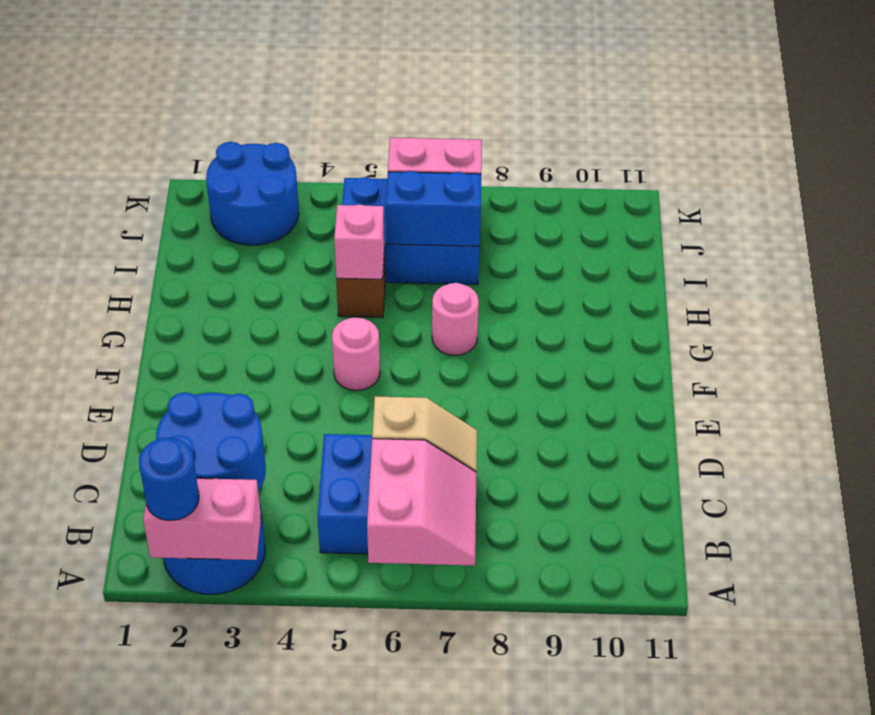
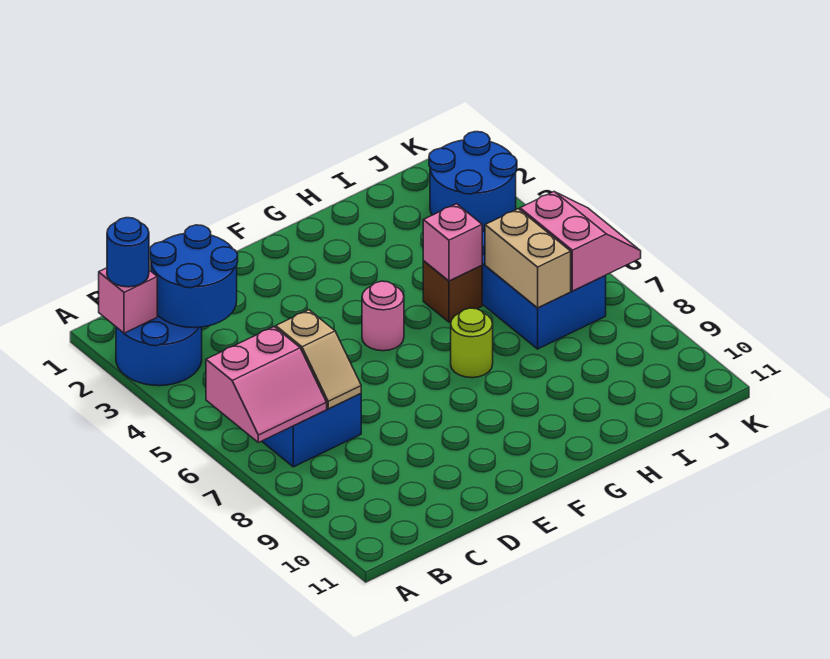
pink brick A2:A3 level 2 -> pink brick A2 level 2
pink round brick G7 level 1 -> lime round brick G7 level 1
blue brick I6:I7 level 2 -> tan brick I6:I7 level 2

